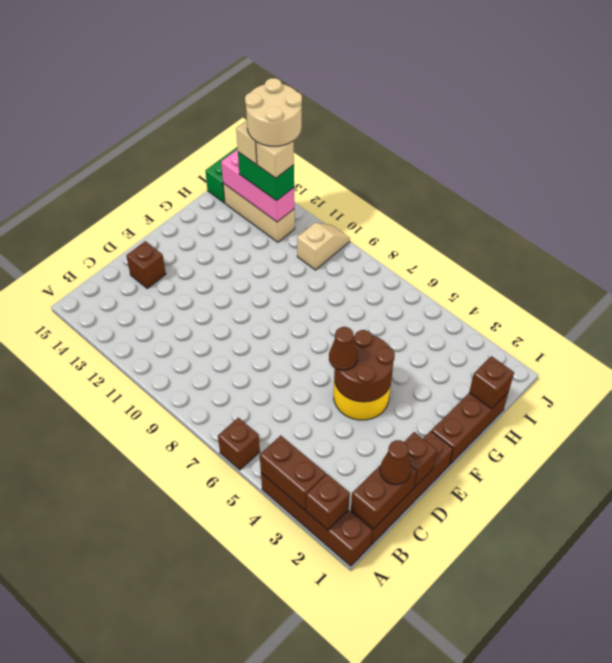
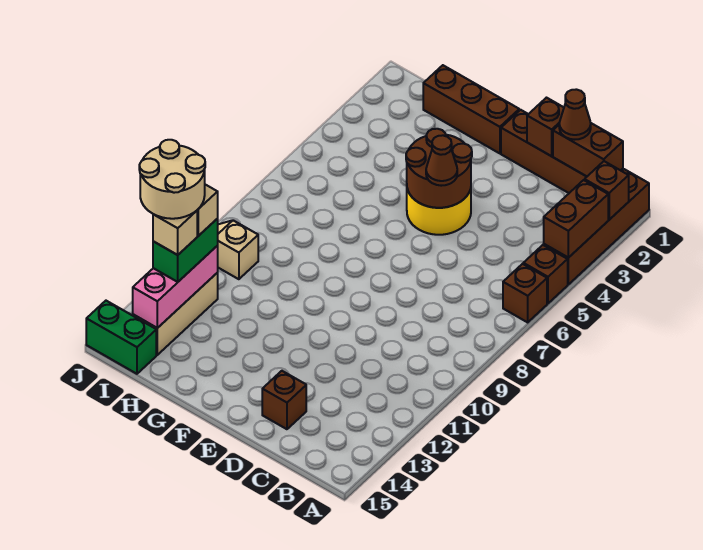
brown brick H1 level 2 -> brown brick A5 level 1

